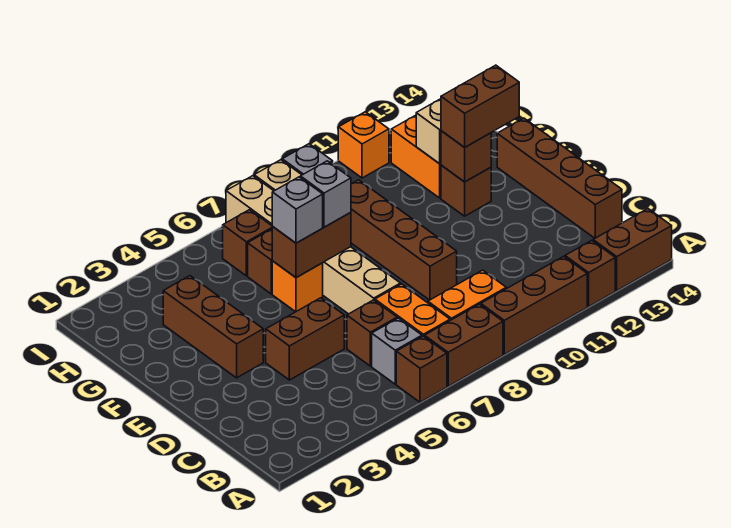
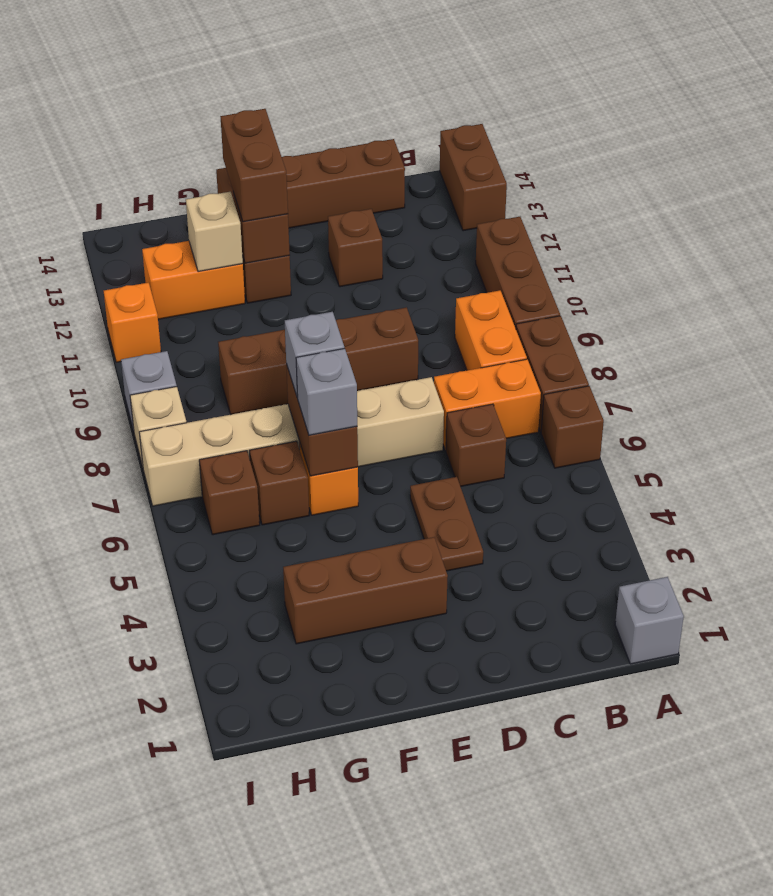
brown brick A12 level 1 -> brown brick D12 level 1
grey brick B6 level 1 -> grey brick A1 level 1
brown brick D4:D5 level 1 -> brown plate D4:D5 level 1

